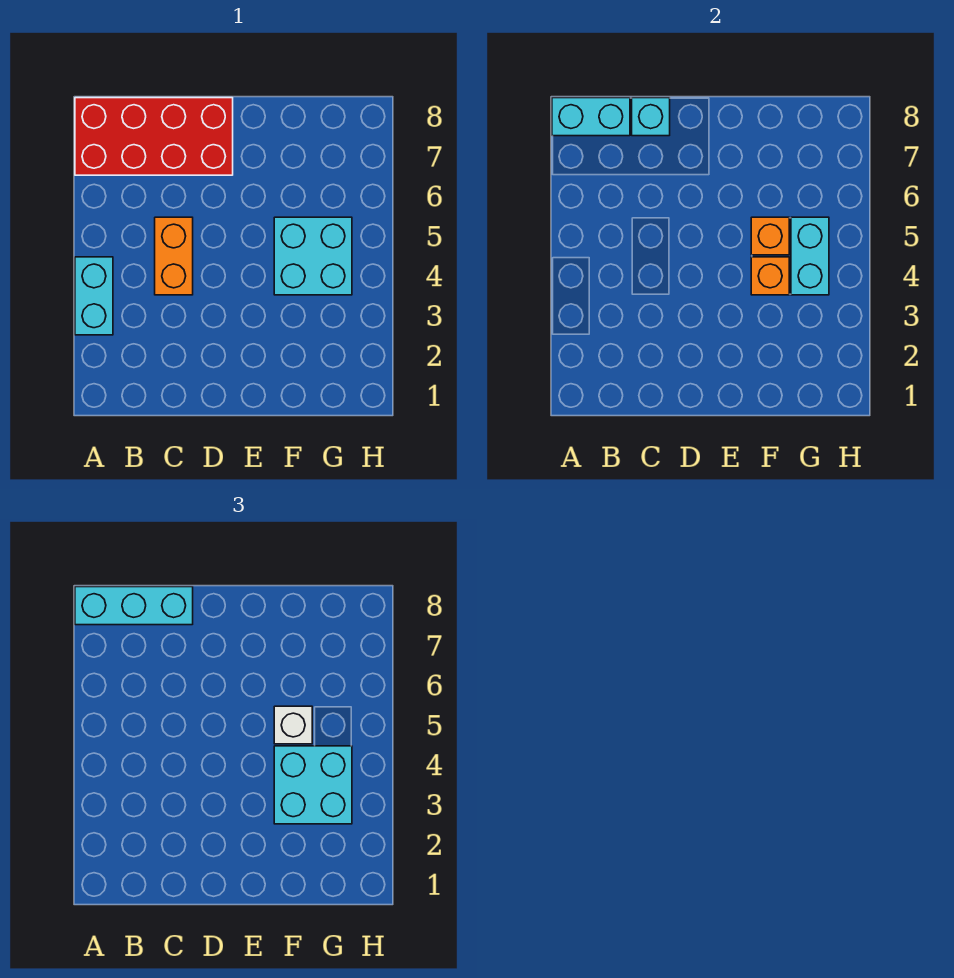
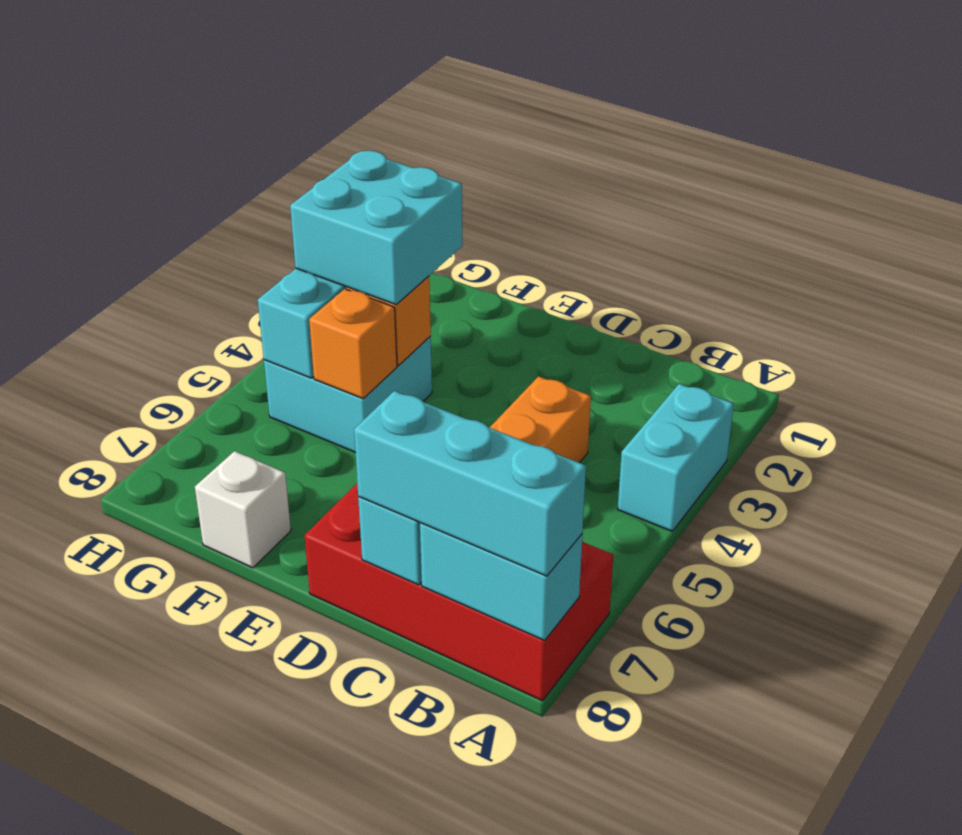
white brick F5 level 3 -> white brick F8 level 1

